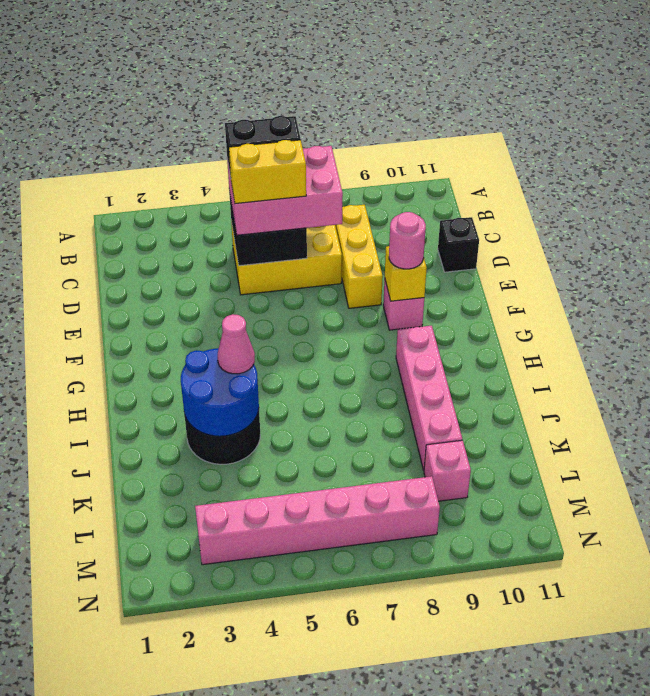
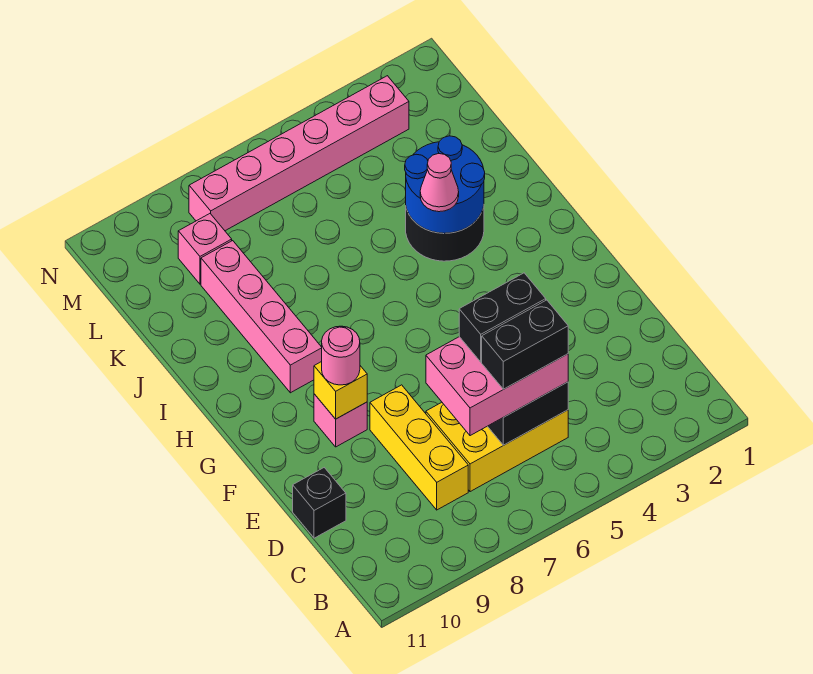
yellow brick D5:D6 level 4 -> black brick D5:D6 level 4

